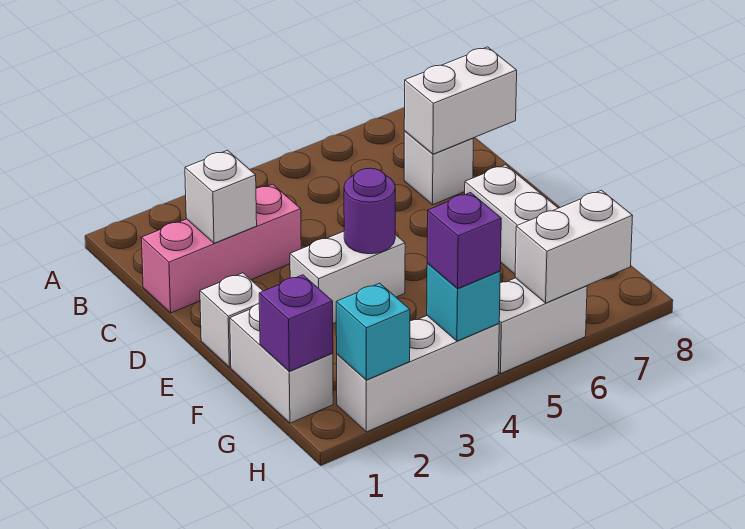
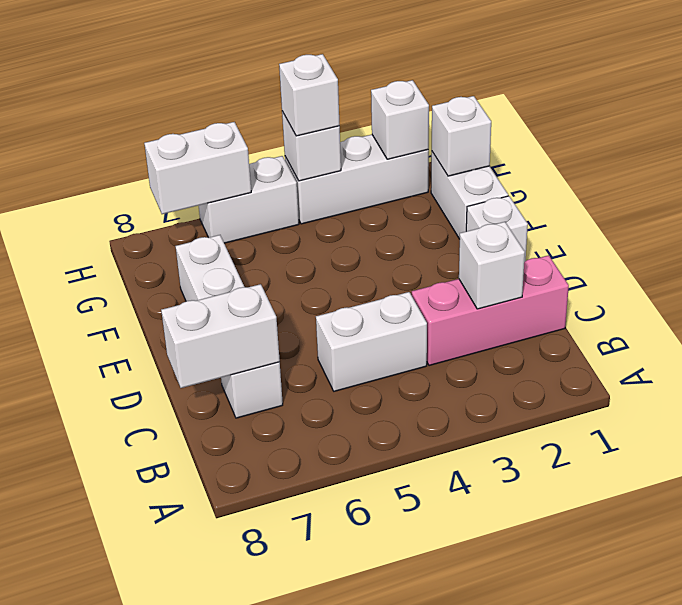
white brick E3:E4 level 1 -> white brick C4:C5 level 1
purple round brick E4 level 2 -> none
purple brick G1 level 2 -> white brick G1 level 2
cyan brick H2 level 2 -> white brick H2 level 2
cyan brick H4 level 2 -> white brick H4 level 2
purple brick H4 level 3 -> white brick H4 level 3

